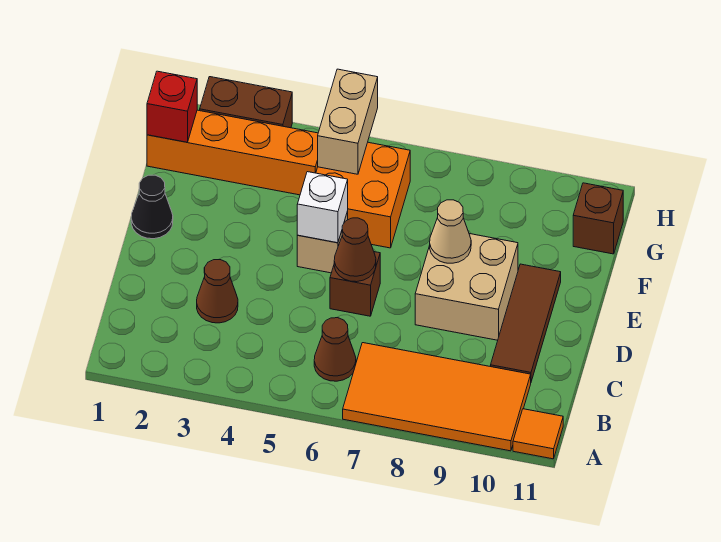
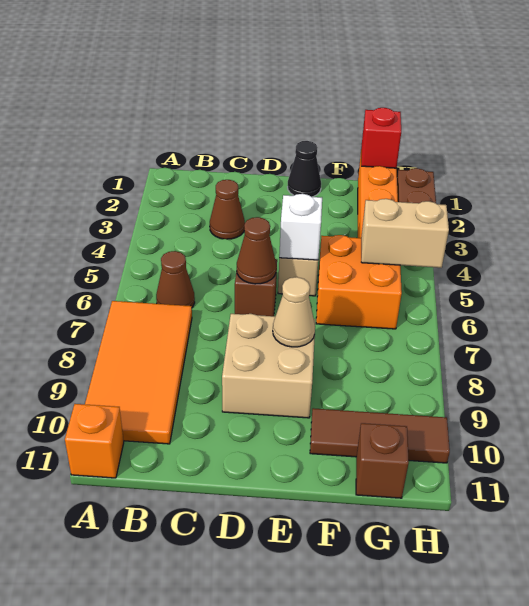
orange tile A11 level 1 -> orange brick A11 level 1
brown tile C10:E10 level 1 -> brown tile F10:H10 level 1

